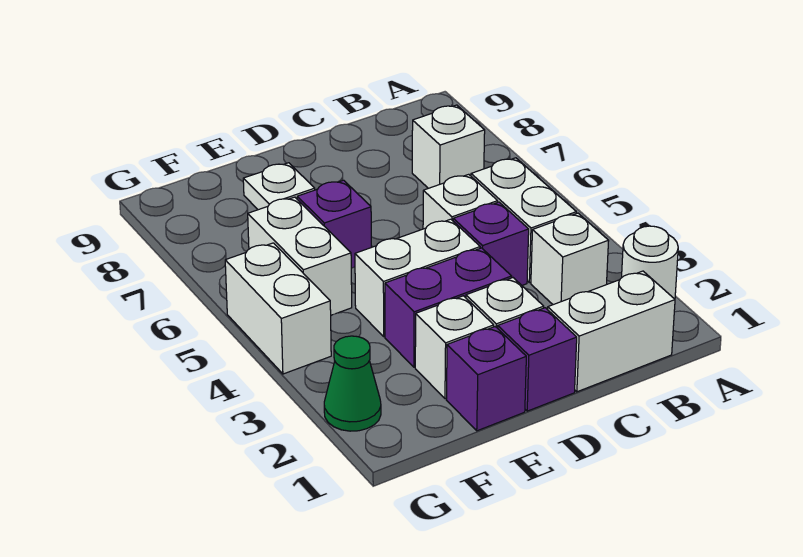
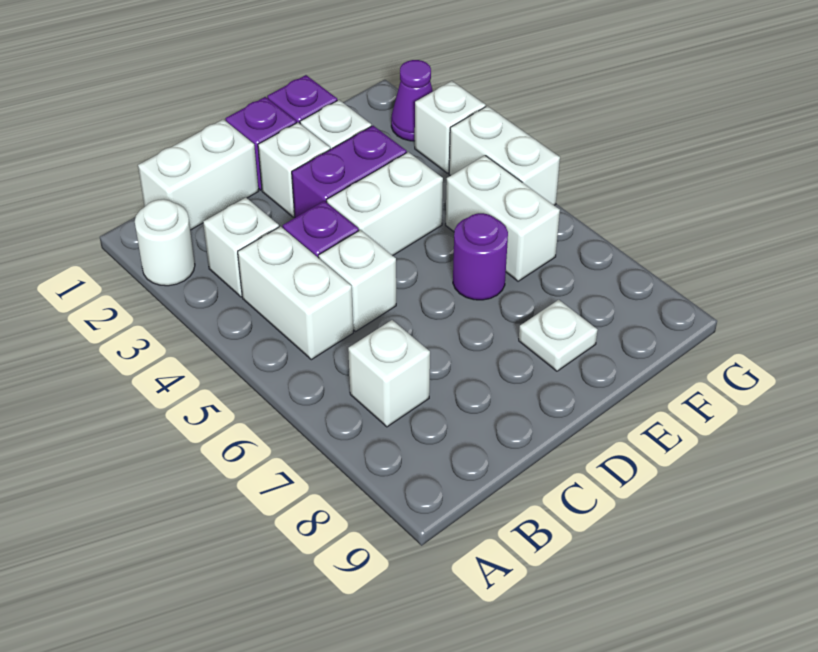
purple brick E6 level 1 -> purple round brick E6 level 1
green cone G2 level 1 -> purple cone G2 level 1
none -> white brick G3 level 1

